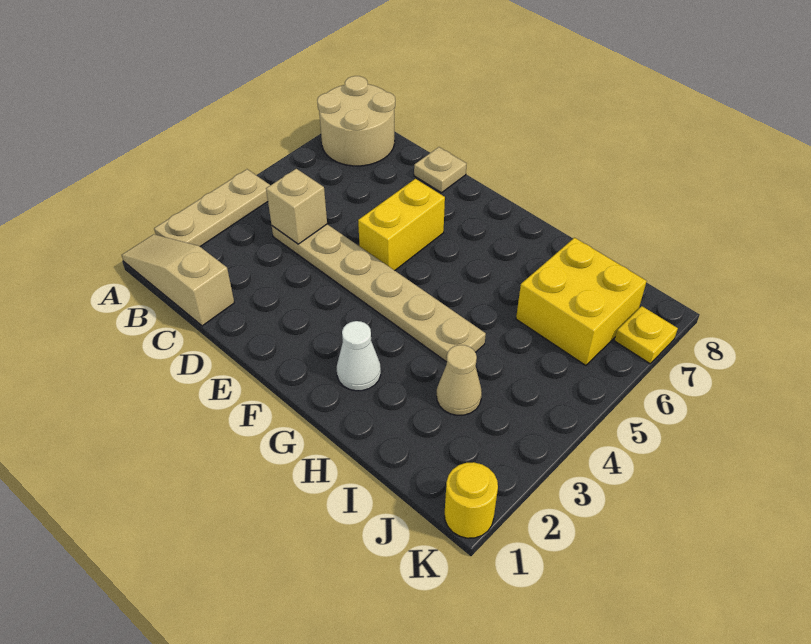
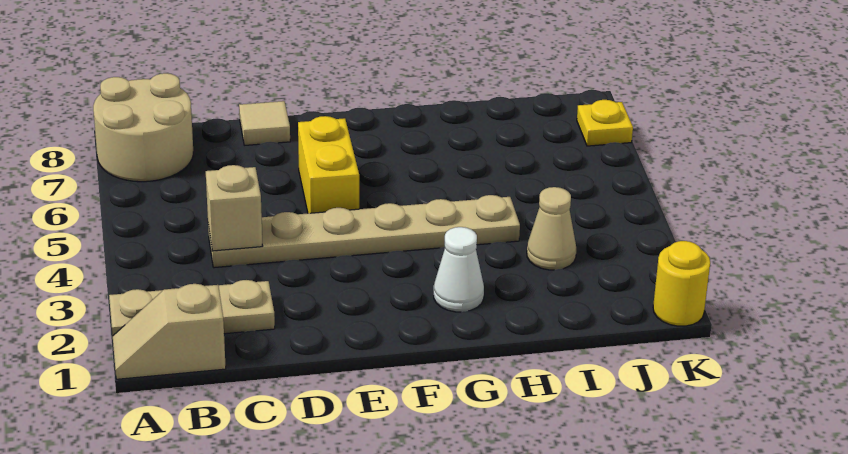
tan slope A1:C1 level 1 top C -> tan slope A1:B1 level 1 top B
tan plate A2:A4 level 1 -> tan plate A2:C2 level 1
tan plate D8 level 1 -> tan tile D8 level 1
yellow brick I6:J7 level 1 -> none

